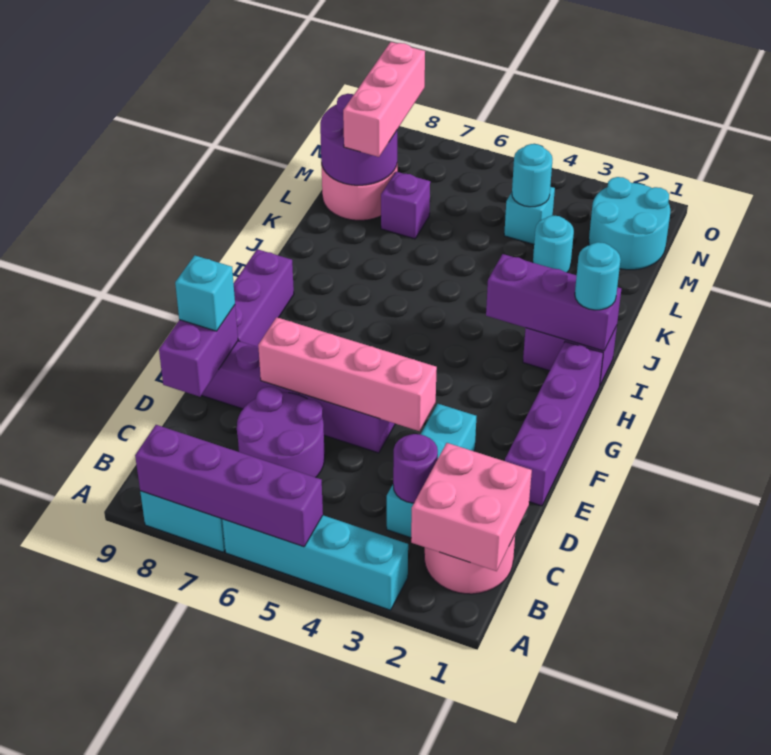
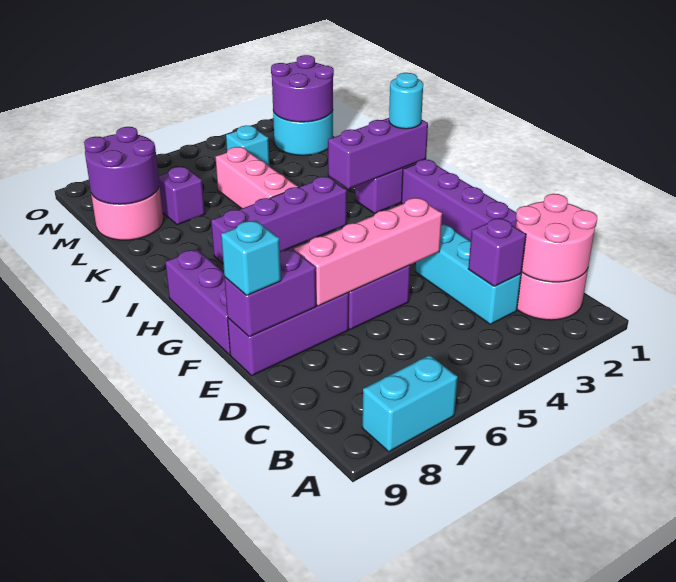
cyan brick A3:A6 level 1 -> none
purple brick A5:A8 level 2 -> purple brick I4:I7 level 1
pink brick B1:C2 level 2 -> pink round brick B1:C2 level 2
purple round brick C3 level 2 -> purple brick C3 level 2
purple round brick C6:D7 level 1 -> purple round brick M1:N2 level 2
purple brick D9:E9 level 2 -> purple brick E8:E9 level 2
cyan round brick L3 level 1 -> none
pink brick L8:N8 level 3 -> pink brick J5:L5 level 1
cyan round brick M4 level 2 -> none

